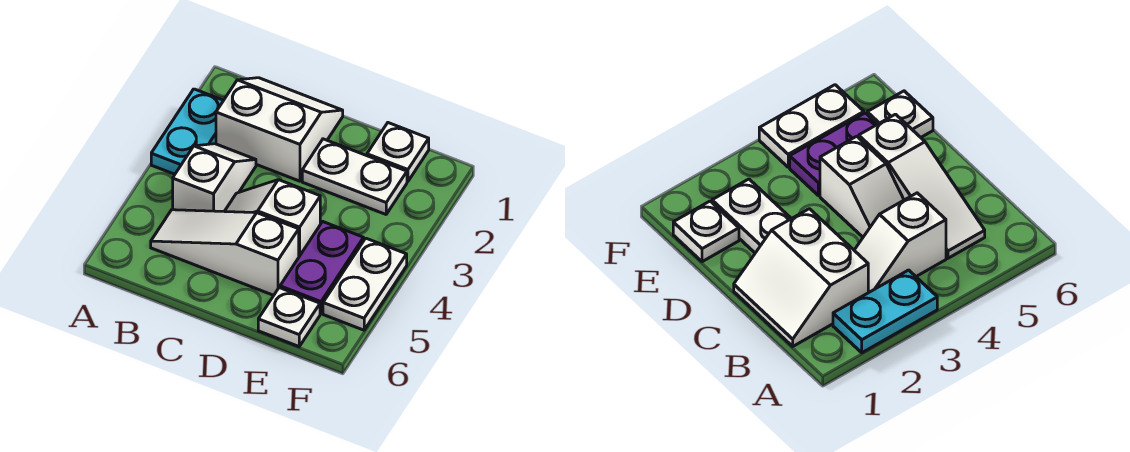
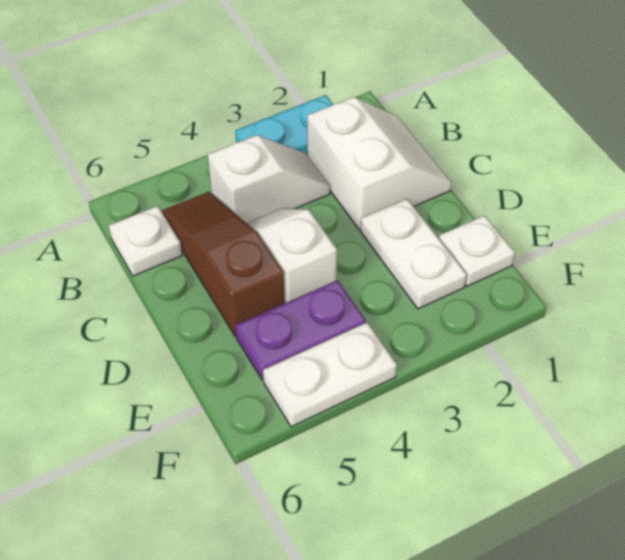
white slope B5:D5 level 1 top D -> brown slope B5:D5 level 1 top D
white plate E6 level 1 -> white plate B6 level 1

